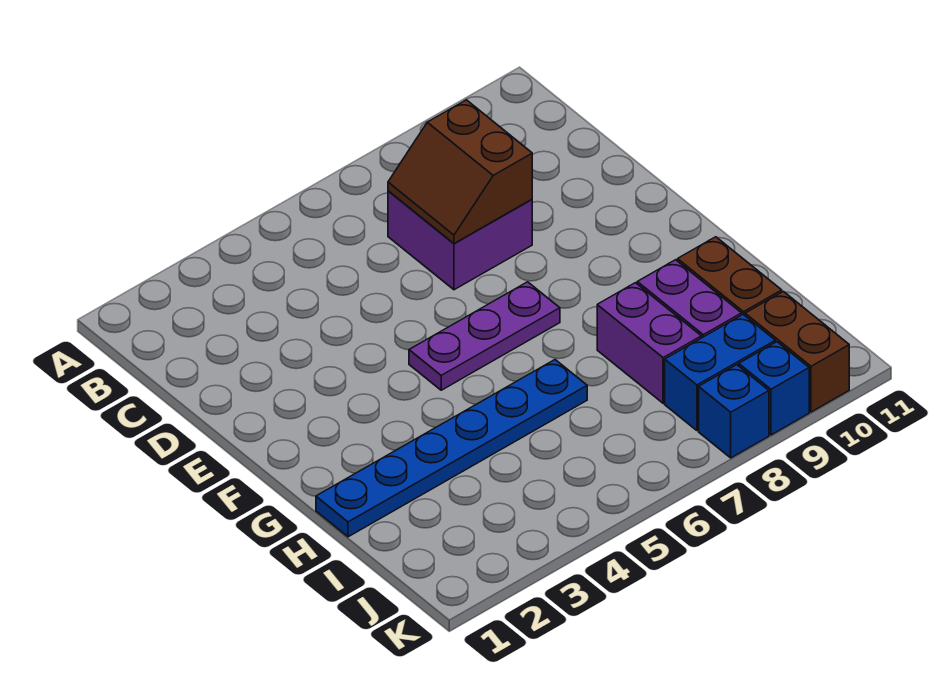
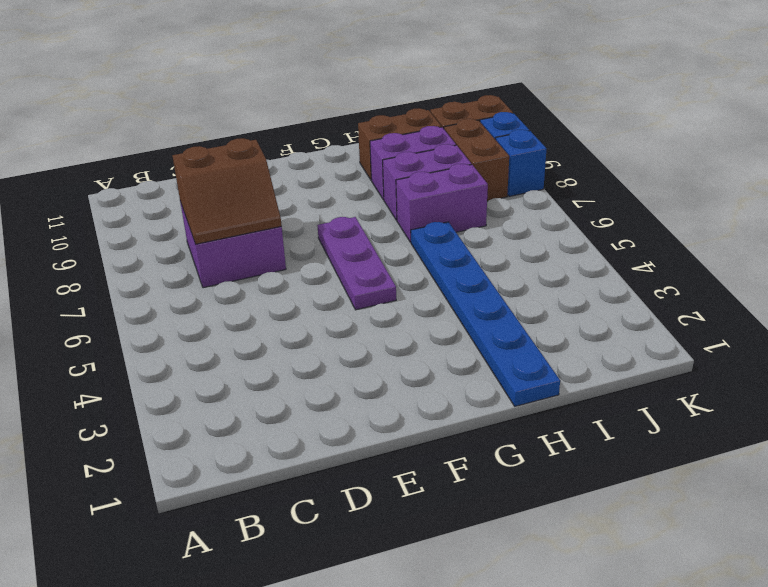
none -> purple brick H7:I7 level 1
blue brick J8:J9 level 1 -> brown brick J8:J9 level 1

